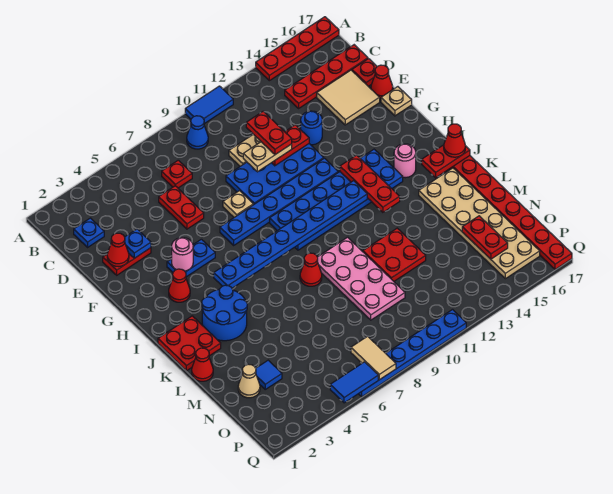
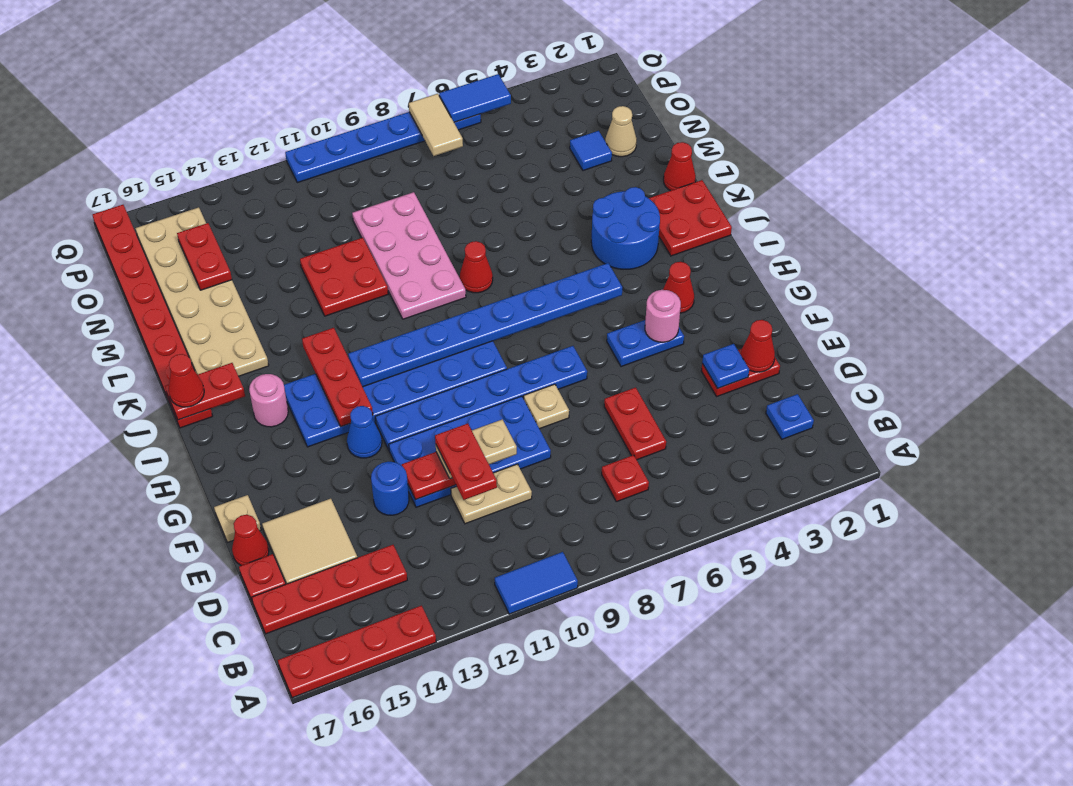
blue cone B9 level 1 -> blue cone G13 level 1

